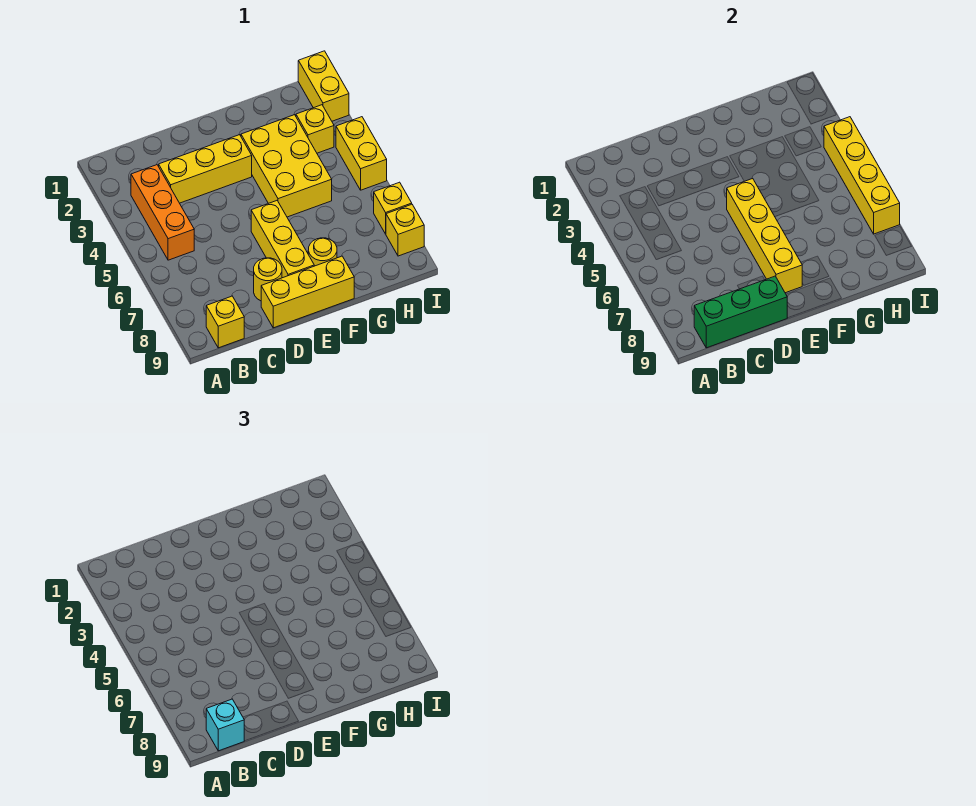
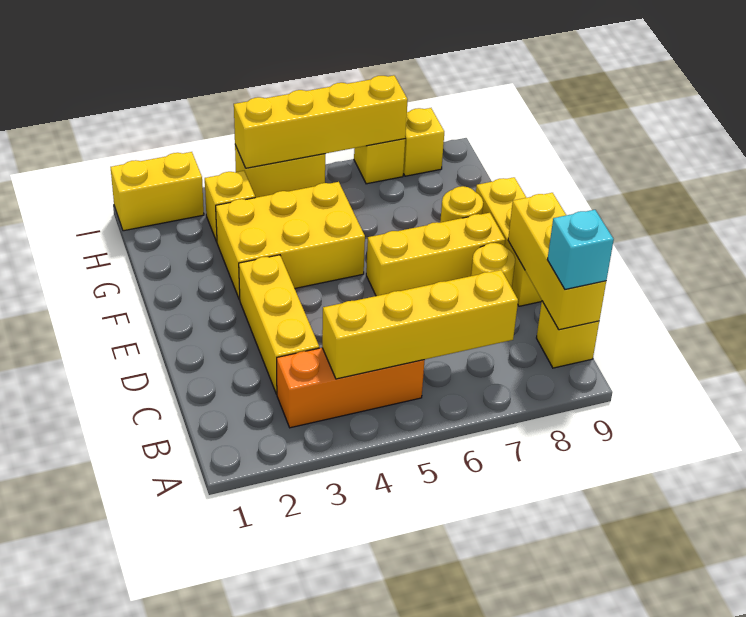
green brick B9:D9 level 2 -> yellow brick B9:D9 level 2
yellow brick E5:E8 level 2 -> yellow brick B4:B7 level 2

